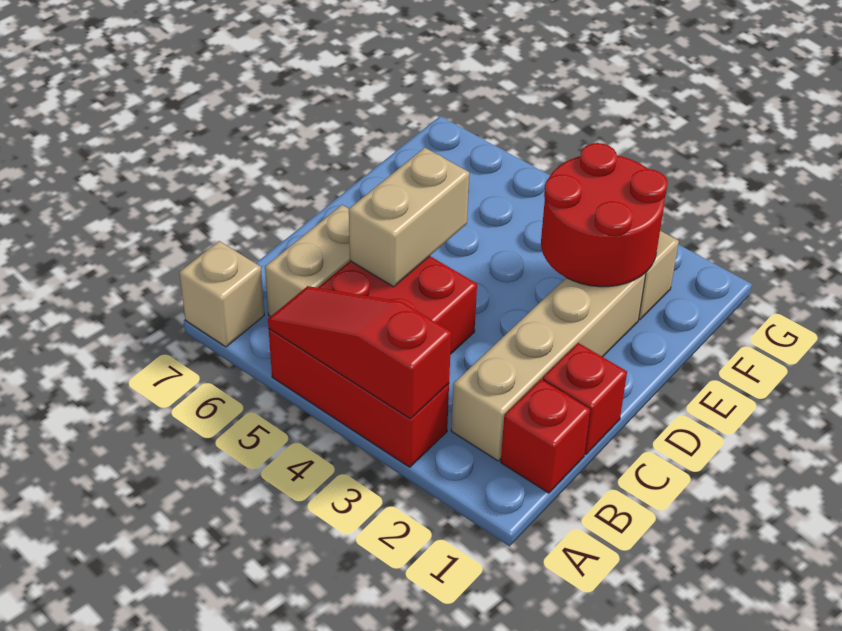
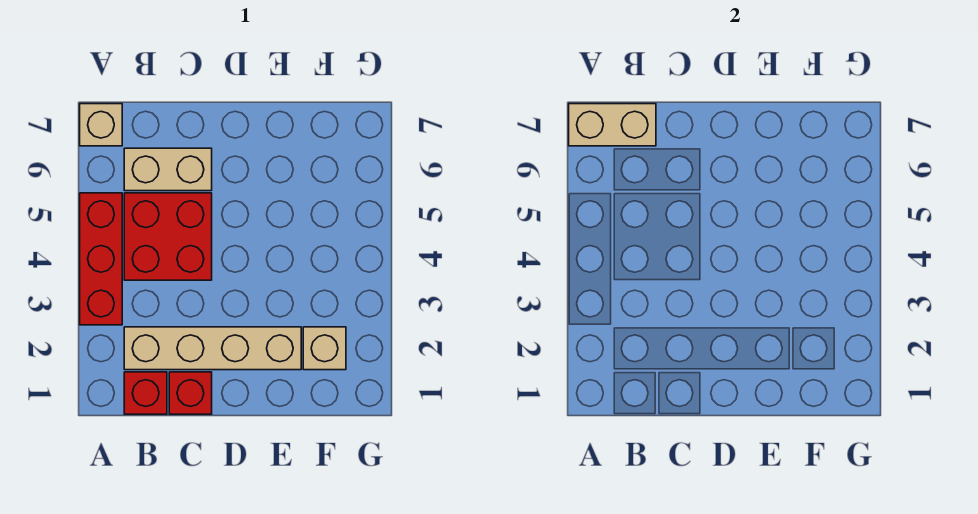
red slope A3:A5 level 2 top 3 -> none
tan brick C5:D5 level 2 -> tan brick A7:B7 level 2
red round brick E2:F3 level 2 -> none

